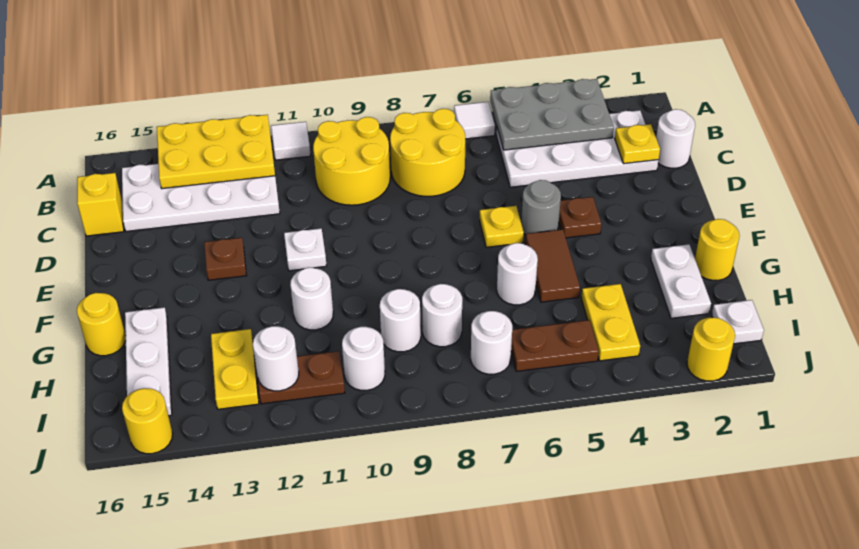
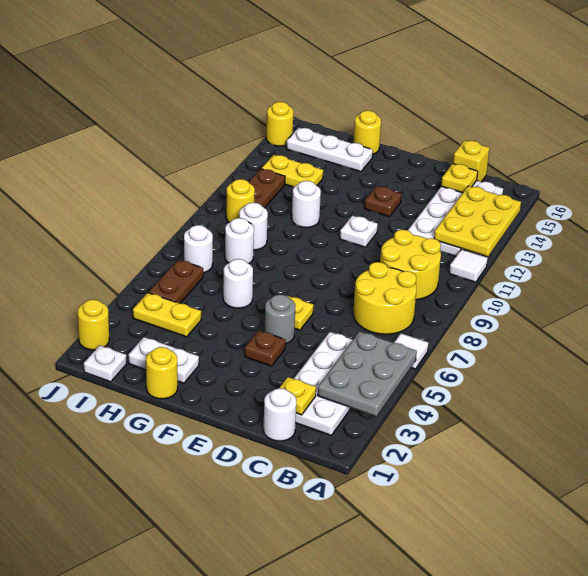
none -> yellow plate C15 level 2
brown tile F5:G5 level 1 -> none
white round brick I10 level 1 -> yellow round brick I10 level 1
white round brick I12 level 2 -> none

